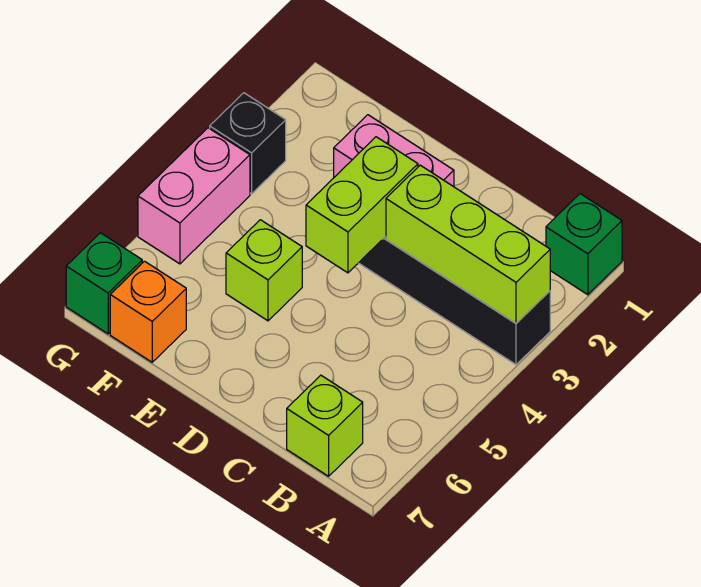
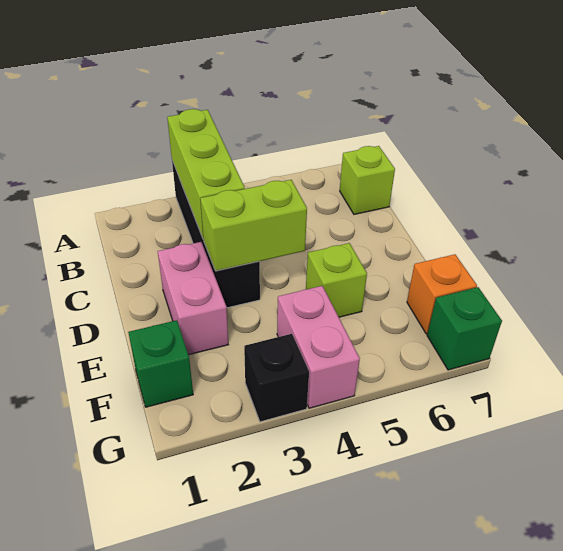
green brick A1 level 1 -> green brick F1 level 1
pink brick G4:G5 level 1 -> pink brick F4:G4 level 1

